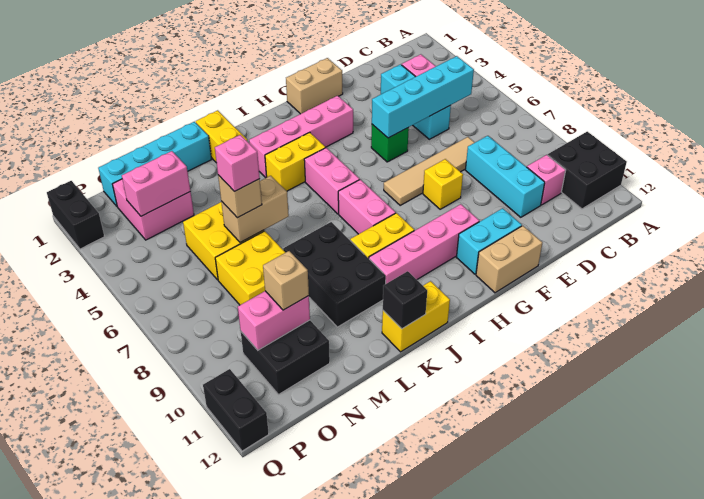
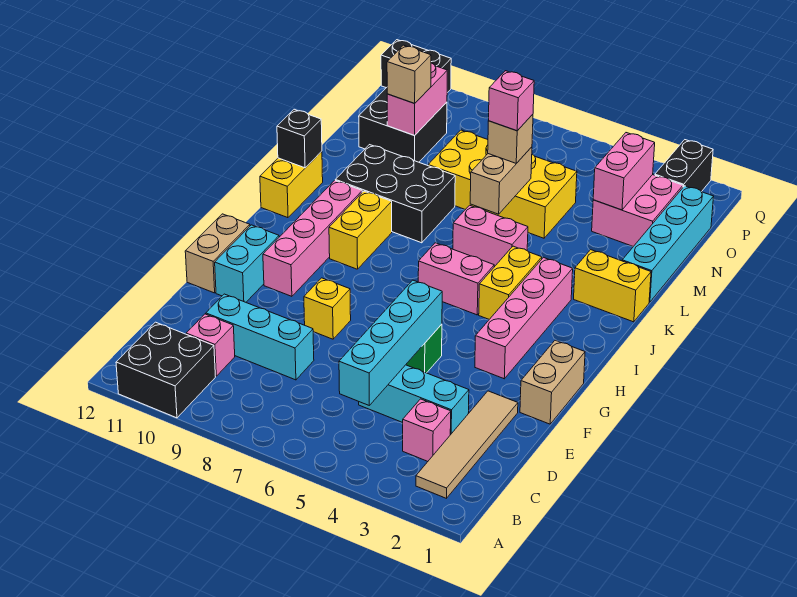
tan tile D7:G7 level 1 -> tan tile B2:E2 level 1
pink brick I7:I8 level 1 -> pink brick K5:K6 level 1
black brick Q1:Q2 level 1 -> black brick P2:Q2 level 1

